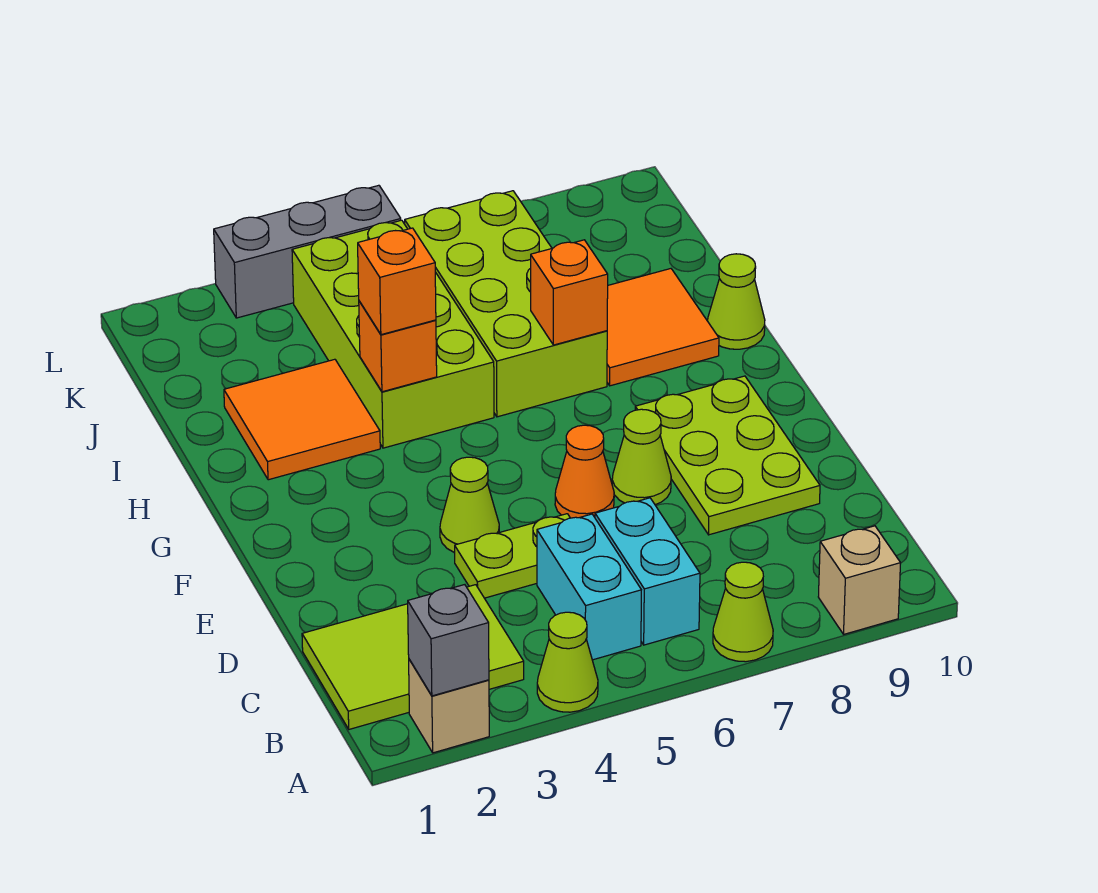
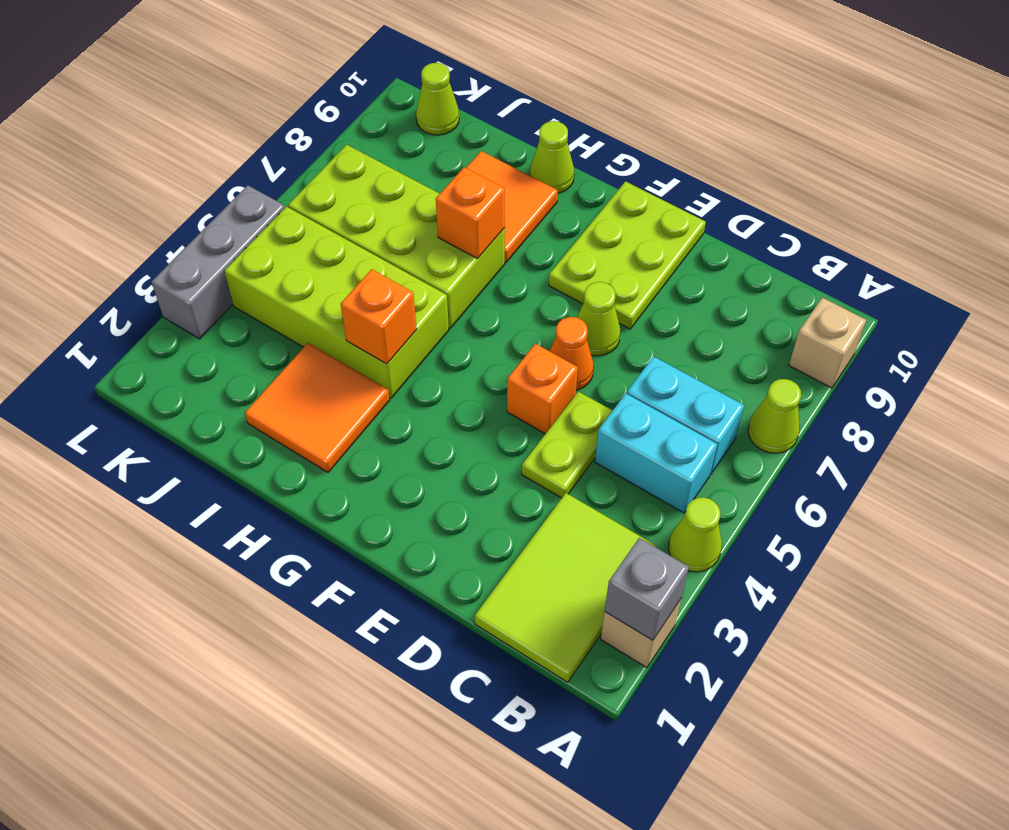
lime plate D8:F9 level 1 -> lime plate E8:F10 level 1
lime cone E4 level 1 -> lime cone K10 level 1
orange brick H4 level 3 -> orange brick E5 level 1

